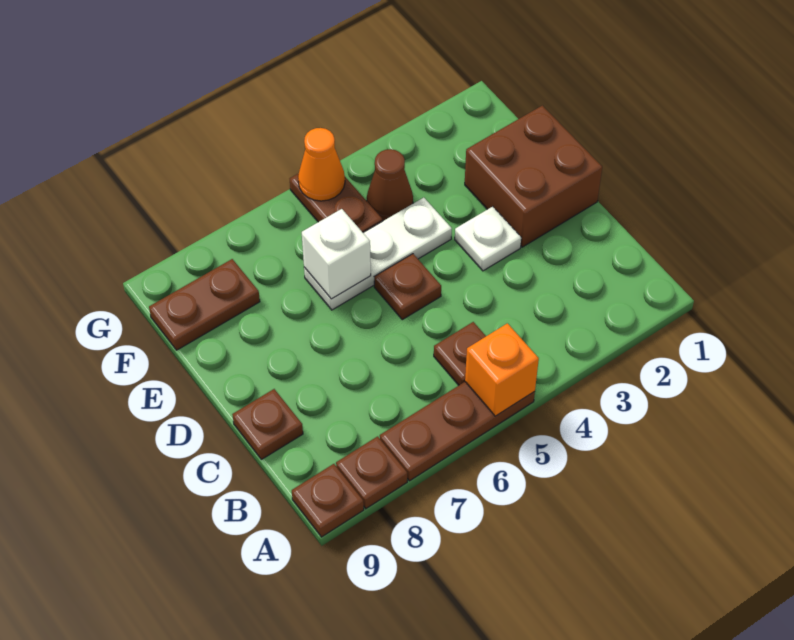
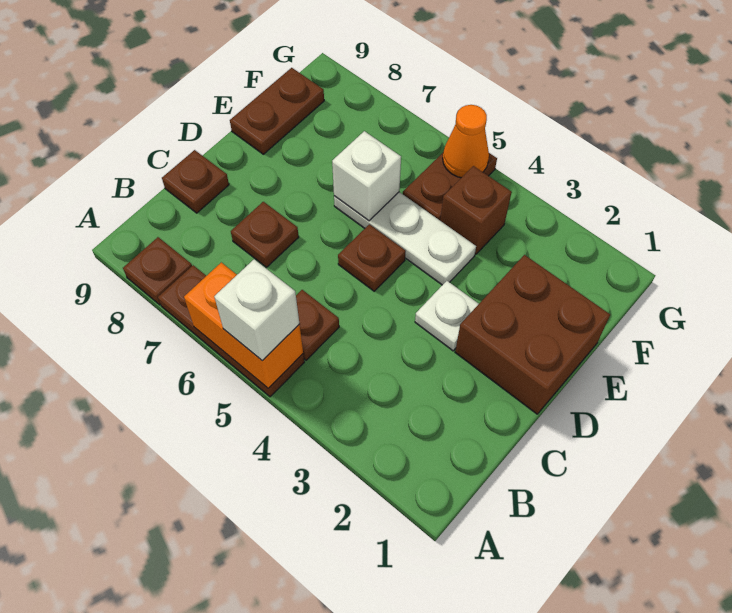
orange brick A5 level 2 -> orange brick A5:A6 level 2
none -> white brick A5 level 3
brown plate A9 level 1 -> brown plate C7 level 1
brown cone F4 level 1 -> brown brick F4 level 1
brown plate F8:F9 level 1 -> brown plate E9:F9 level 1

